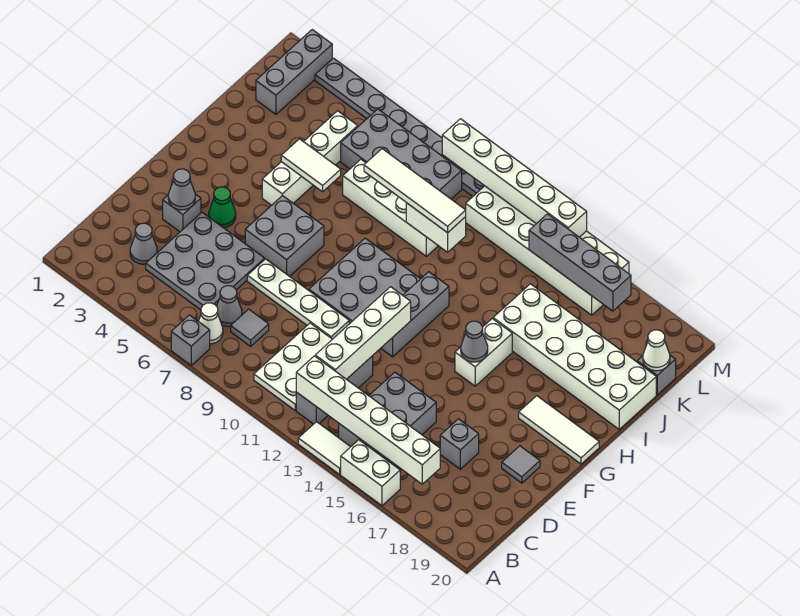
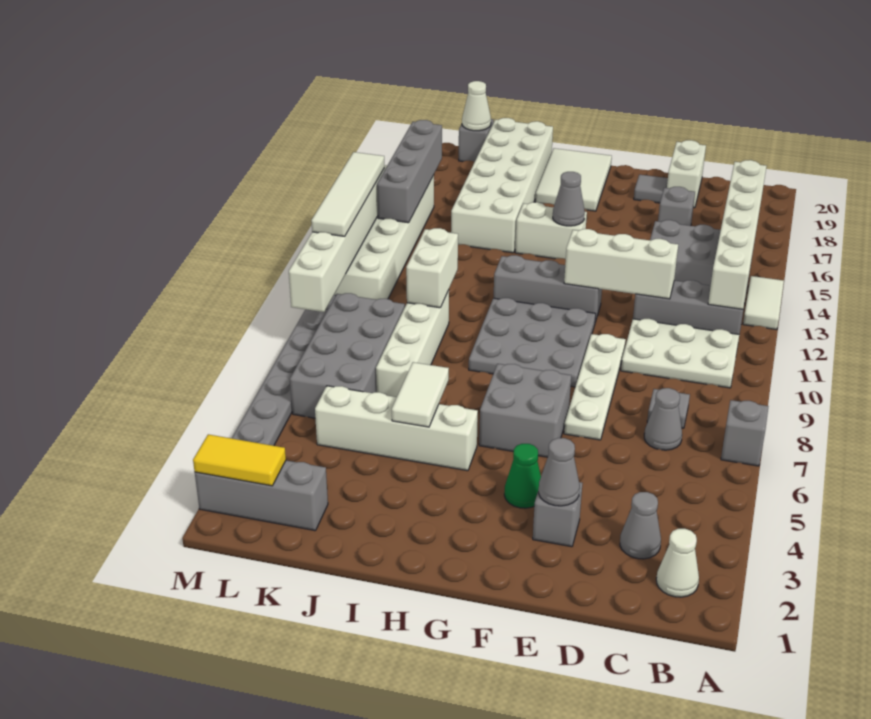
white brick A15:A16 level 1 -> white brick D19:D20 level 1
white cone B7 level 1 -> white cone B2 level 1
grey plate C4:E6 level 1 -> none
white brick C12:F12 level 2 -> white brick D12:F12 level 2
white tile G18:G20 level 1 -> white tile G18:H20 level 1
white tile J8:J11 level 3 -> white tile M11:M14 level 3
none -> yellow tile L2:M2 level 2

